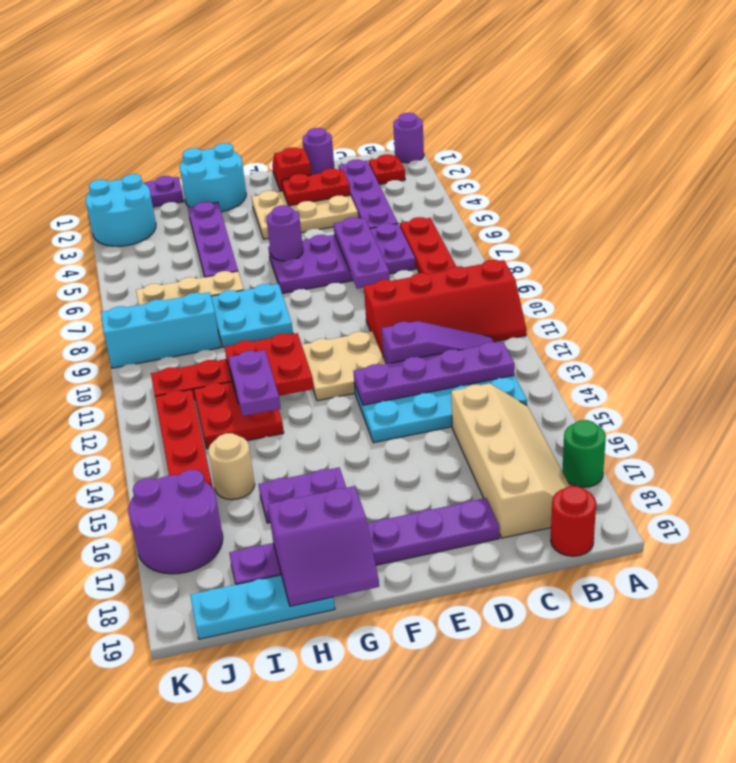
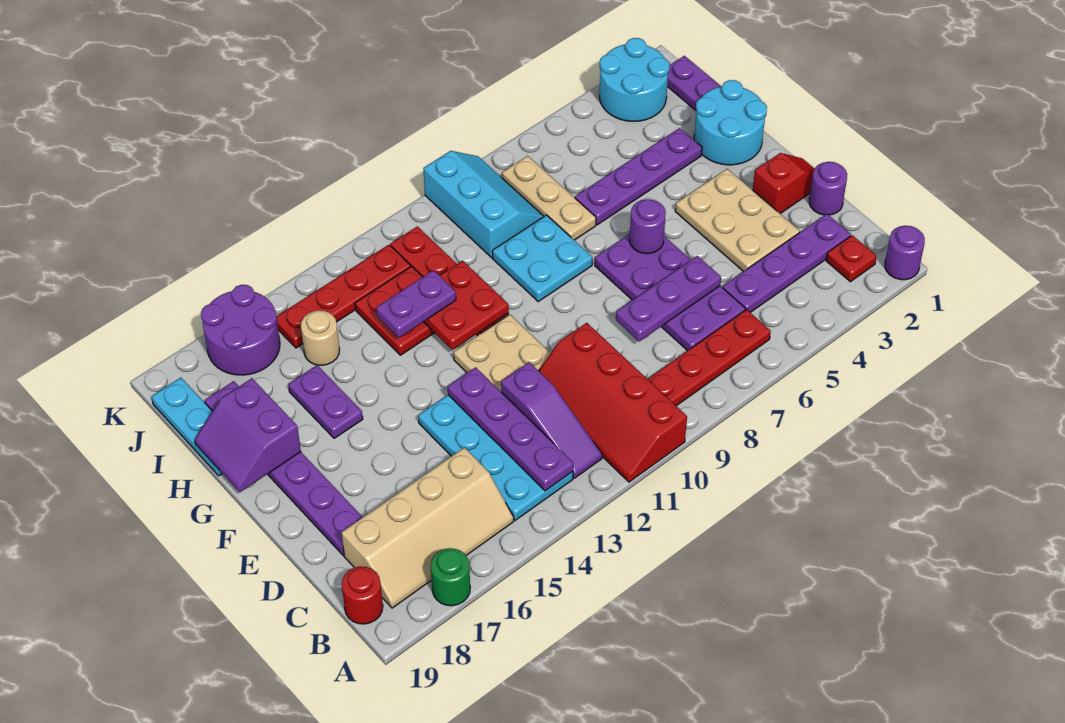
red plate D3:E3 level 2 -> none

